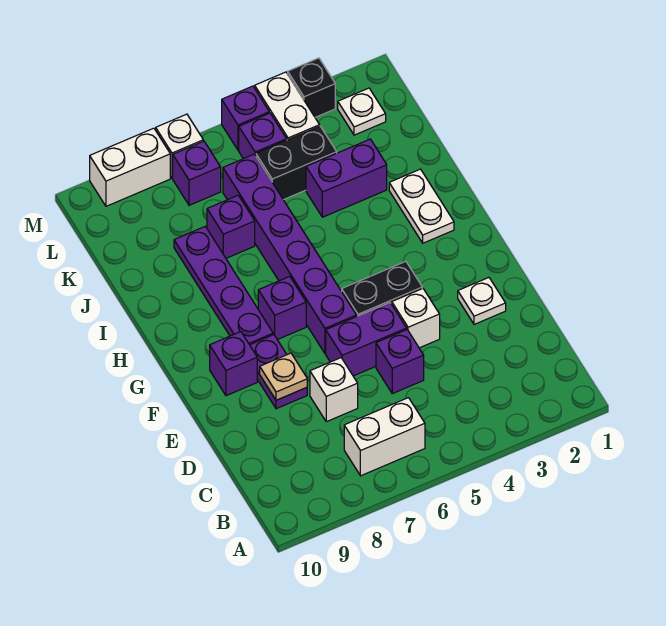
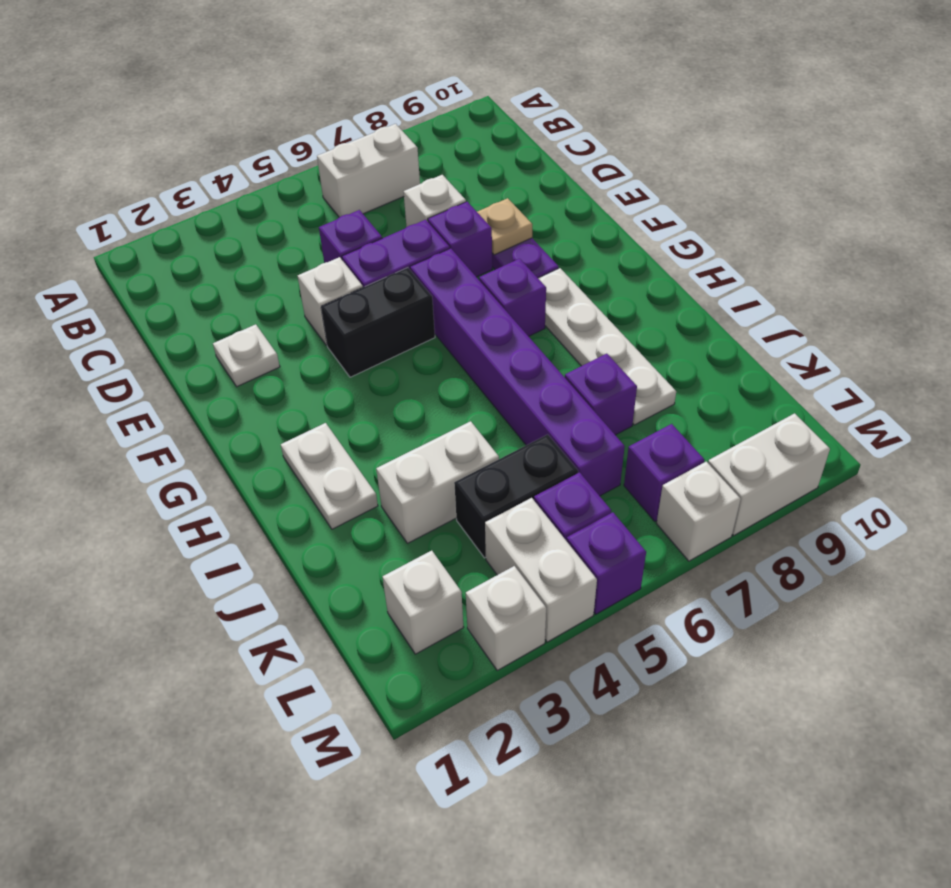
purple brick F9 level 1 -> purple brick E7 level 1
purple plate G8:J8 level 1 -> white plate G8:J8 level 1
purple brick J3:J4 level 1 -> white brick J3:J4 level 1
white plate L2 level 1 -> white brick L2 level 1
black brick M3 level 1 -> white brick M3 level 1

